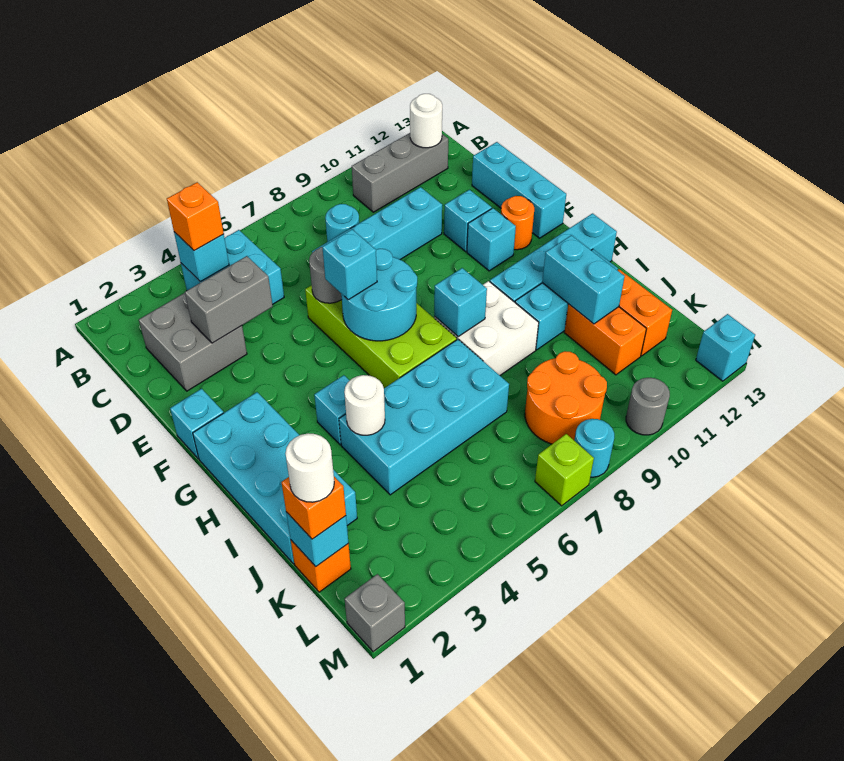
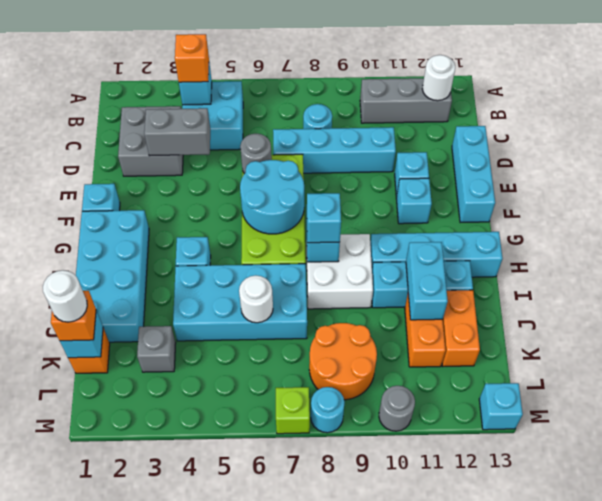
cyan brick F6 level 3 -> cyan brick H8 level 3
orange round brick F12 level 1 -> none
white round brick I4 level 2 -> white round brick J6 level 2
grey brick M1 level 1 -> grey brick K3 level 1

